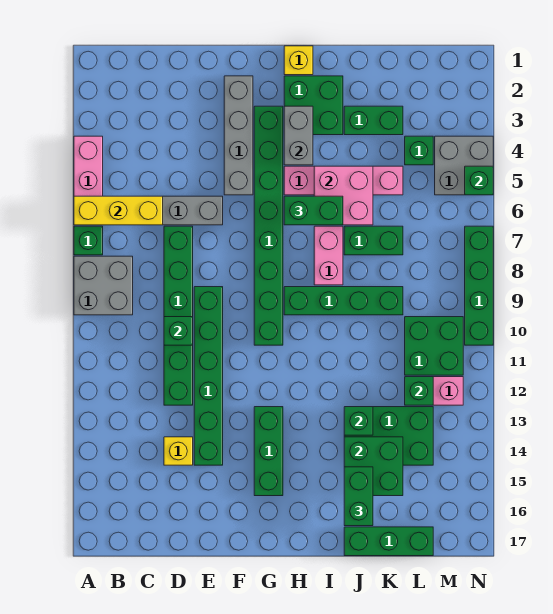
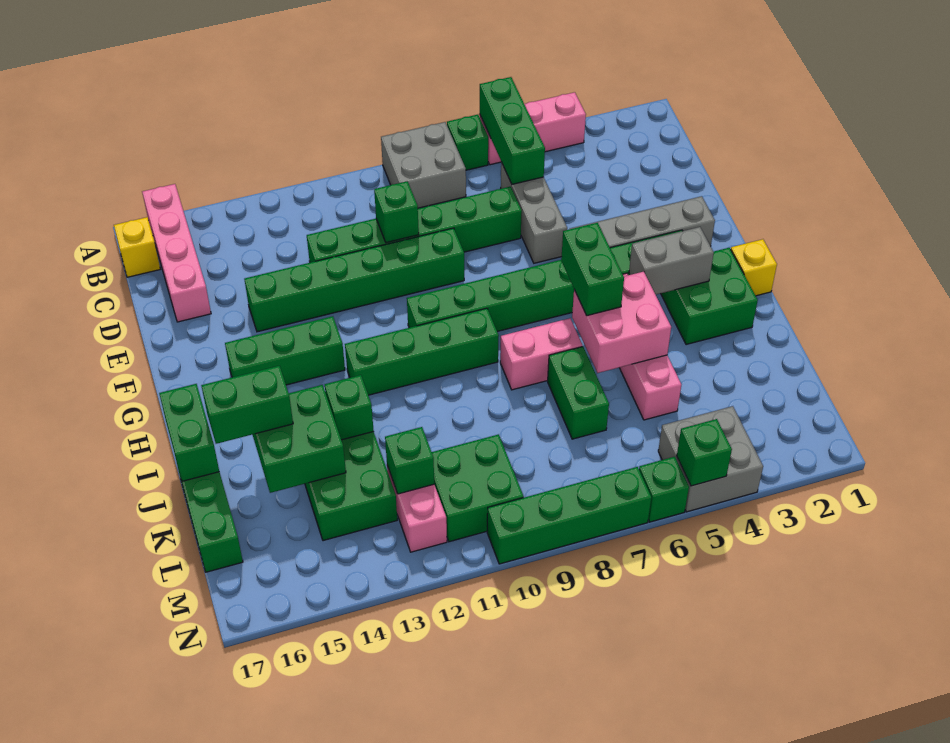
yellow brick A6:C6 level 2 -> green brick A6:C6 level 2
none -> pink brick A16:D16 level 1
yellow brick D14 level 1 -> yellow brick B17 level 1
green brick H9:K9 level 1 -> green brick H9:H12 level 1
green brick J3:K3 level 1 -> green brick I17:J17 level 2
green brick L4 level 1 -> green brick N6 level 1

